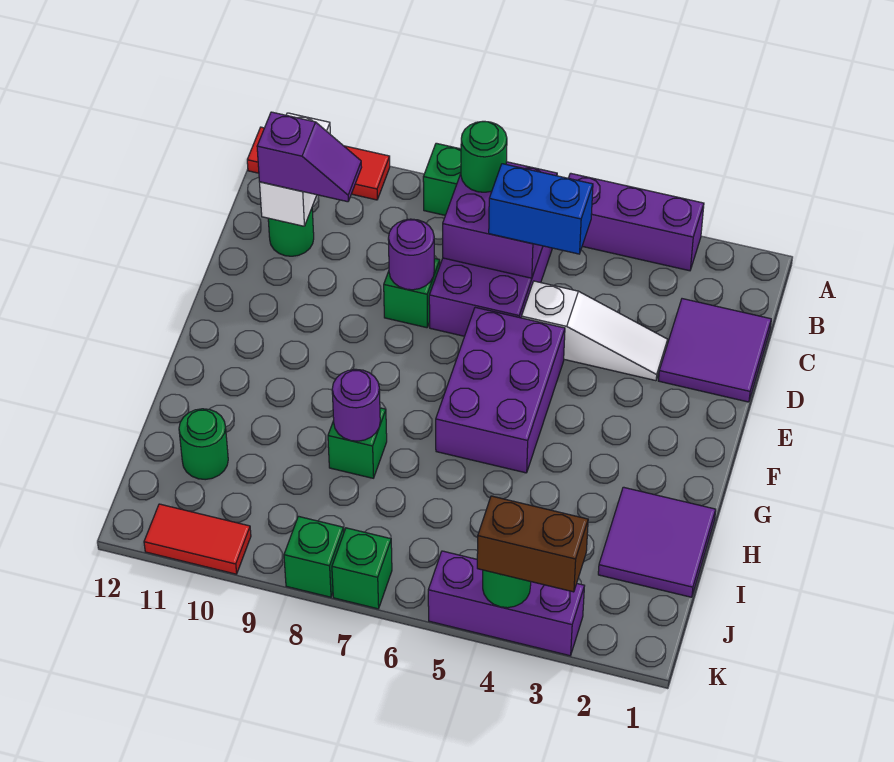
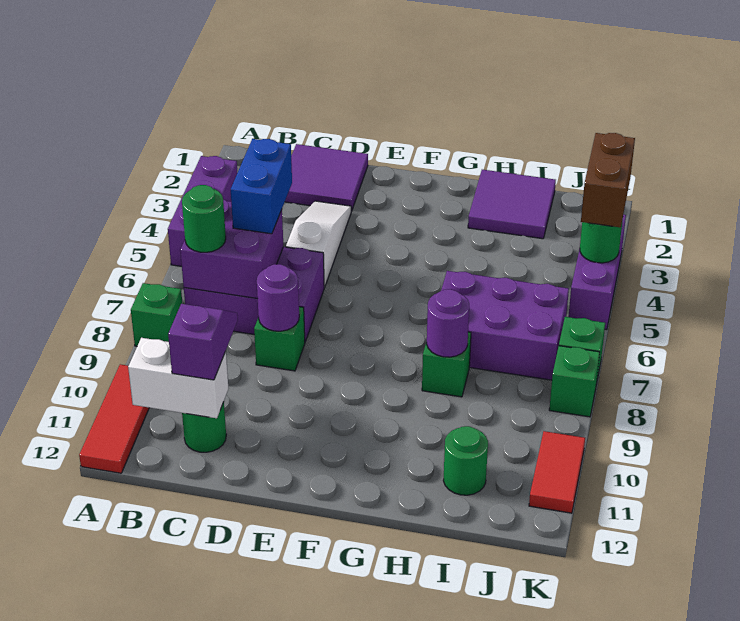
purple brick E5:G6 level 1 -> purple brick H6:J7 level 1

